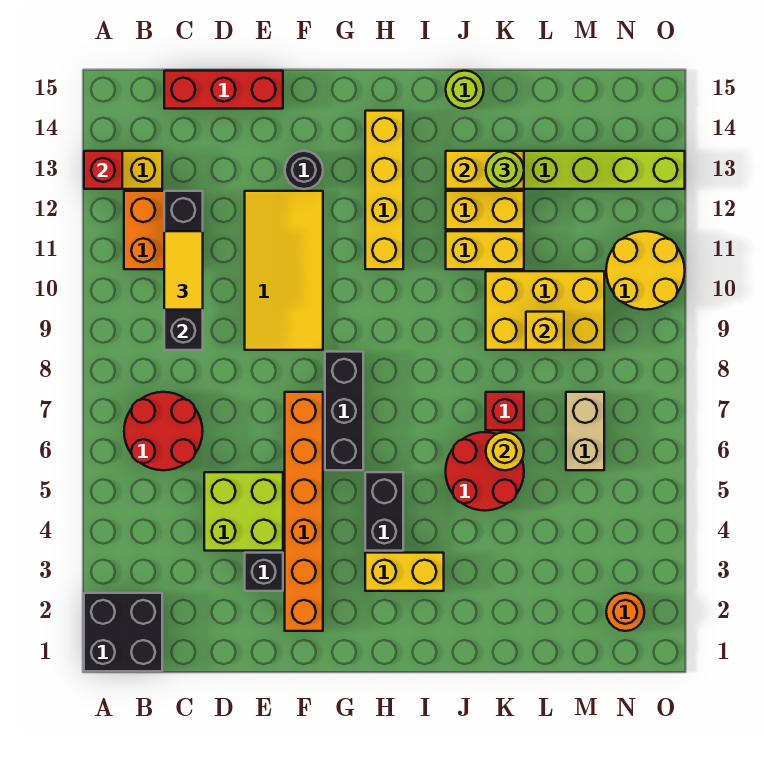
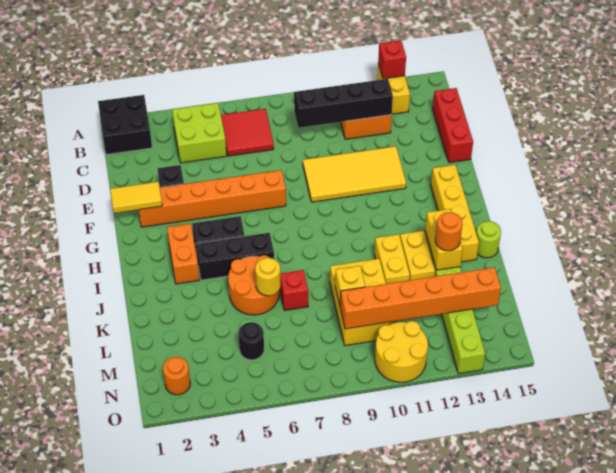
red round brick B6:C7 level 1 -> red tile B6:C7 level 1
yellow tile C10:C11 level 3 -> yellow tile F1:F2 level 2
lime brick D4:E5 level 1 -> lime brick B4:C5 level 1
black round brick F13 level 1 -> black round brick M5 level 1
black brick G6:G8 level 1 -> black brick I4:I6 level 1
yellow brick H3:I3 level 1 -> orange brick H3:I3 level 1
yellow brick H11:H14 level 1 -> yellow brick G14:J14 level 1
red round brick J5:K6 level 1 -> orange round brick J5:K6 level 1
lime round brick K13 level 3 -> orange round brick K13 level 3
tan brick M6:M7 level 1 -> none
none -> orange brick M9:M14 level 2

